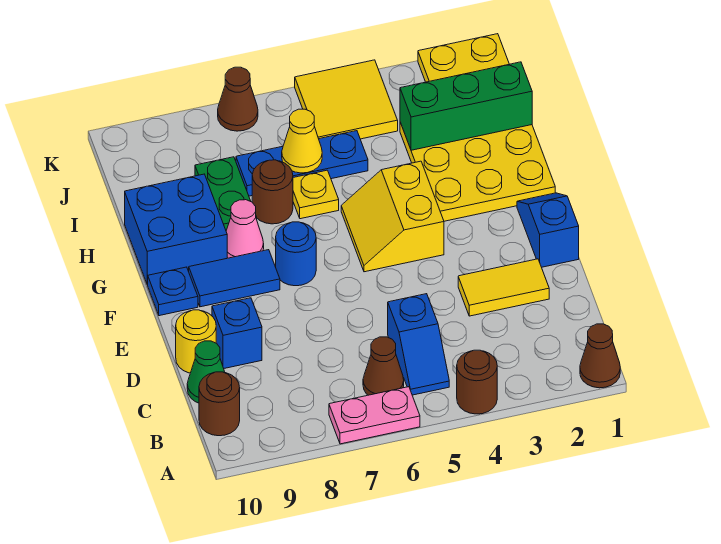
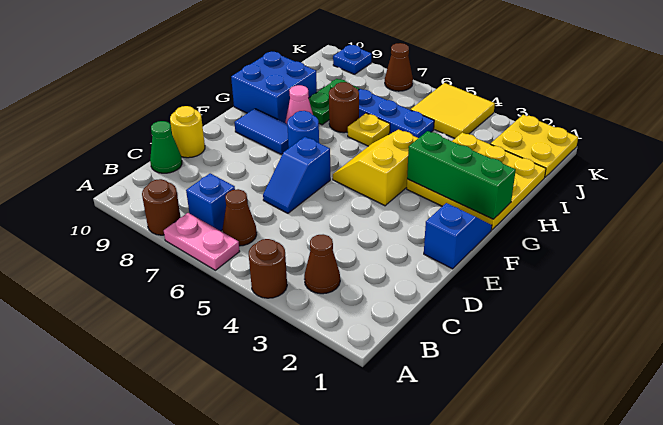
brown cone A1 level 1 -> brown cone B3 level 1
blue slope B5:C5 level 1 top C -> blue slope D6:E6 level 1 top E
brown round brick B10 level 1 -> brown round brick A8 level 1
yellow tile D2:D3 level 1 -> none
blue brick D9 level 1 -> blue brick B7 level 1
blue plate F10 level 1 -> blue plate K9 level 1
green brick I1:I3 level 2 -> green brick G1:G3 level 2
yellow cone I6 level 2 -> none

